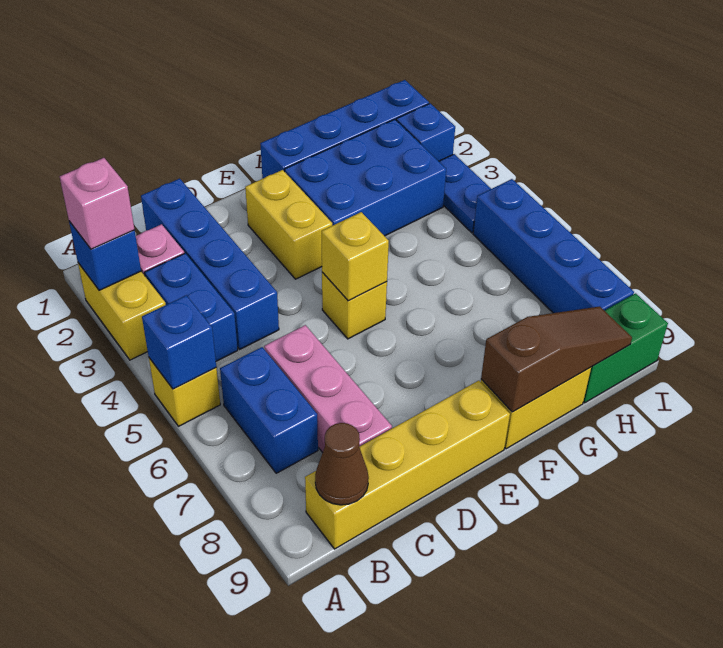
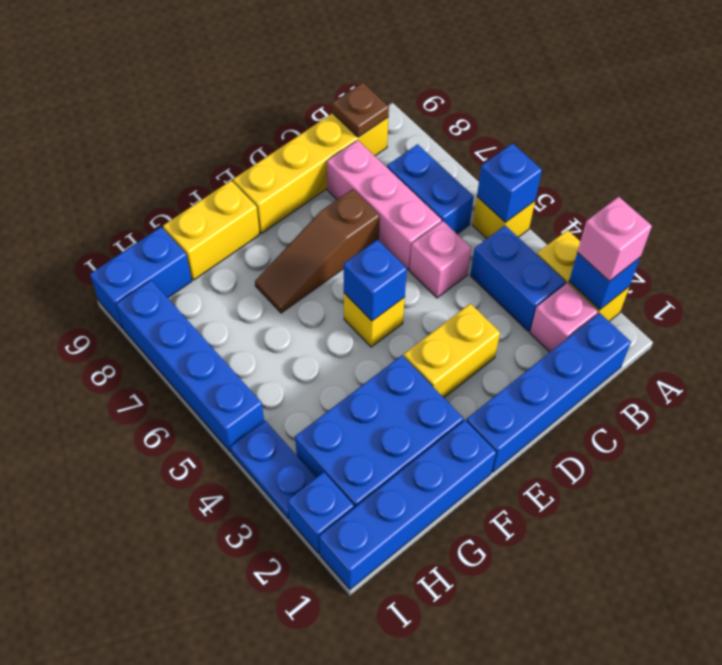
brown cone B9 level 2 -> brown plate B9 level 2
blue brick C1:C4 level 1 -> blue brick B1:E1 level 1
none -> pink brick C5 level 1
yellow brick E2:E3 level 1 -> yellow brick D3:E3 level 1
yellow brick E5 level 2 -> blue brick E5 level 2
brown slope F9:H9 level 2 top F -> brown slope D7:F7 level 1 top D
green brick H9:I9 level 1 -> blue brick H9:I9 level 1

